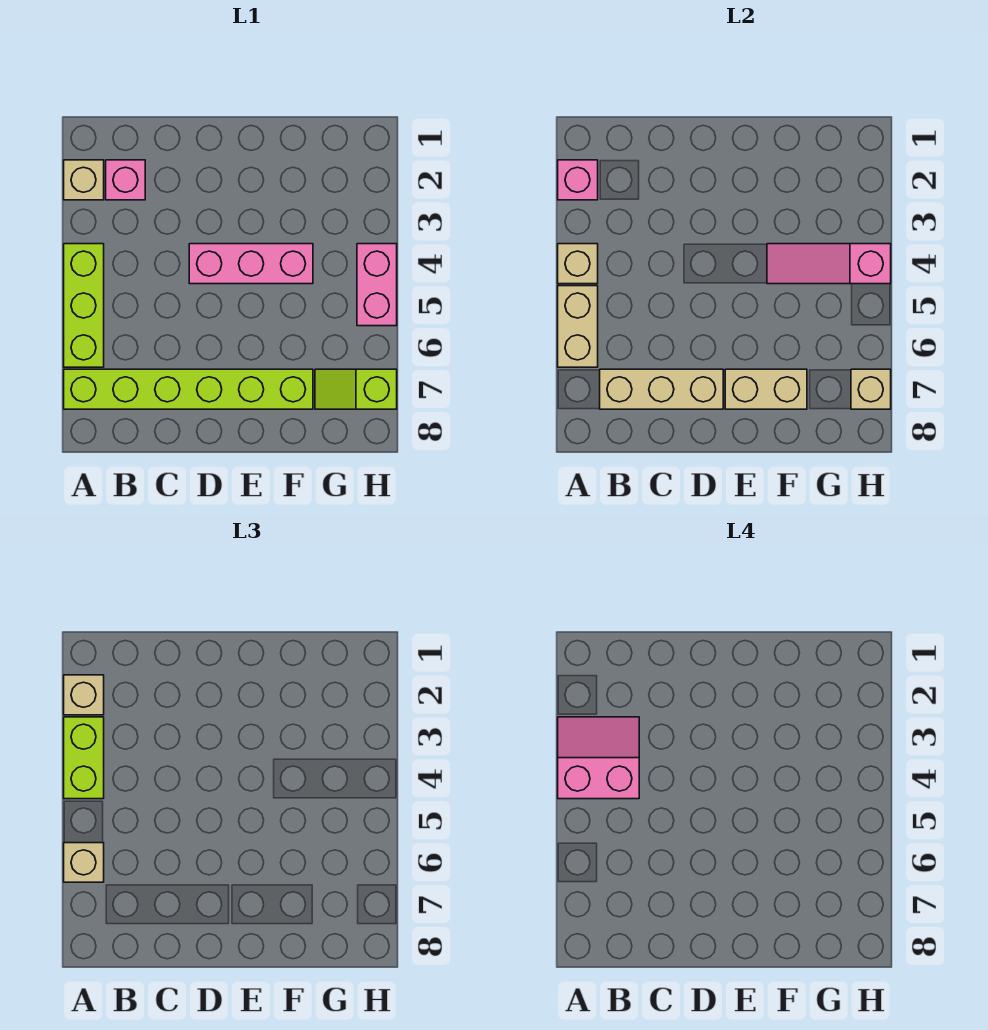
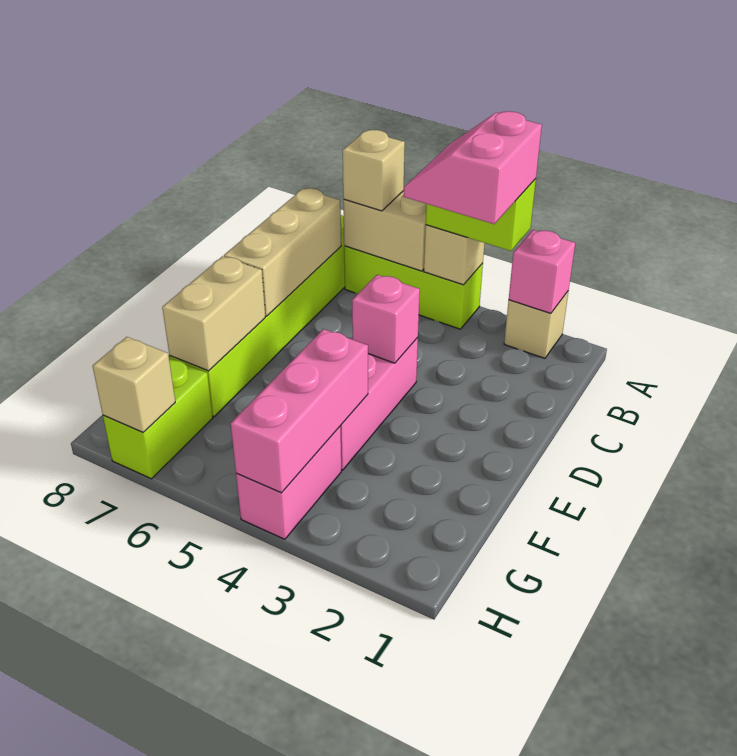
tan brick A2 level 3 -> none
pink slope A3:B4 level 4 top 4 -> pink slope A3:B4 level 4 top 3
pink brick B2 level 1 -> pink brick D4 level 2
pink slope F4:H4 level 2 top H -> pink brick F4:H4 level 2
lime slope G7:H7 level 1 top H -> lime brick G7:H7 level 1
pink brick H4:H5 level 1 -> pink brick G4:H4 level 1

